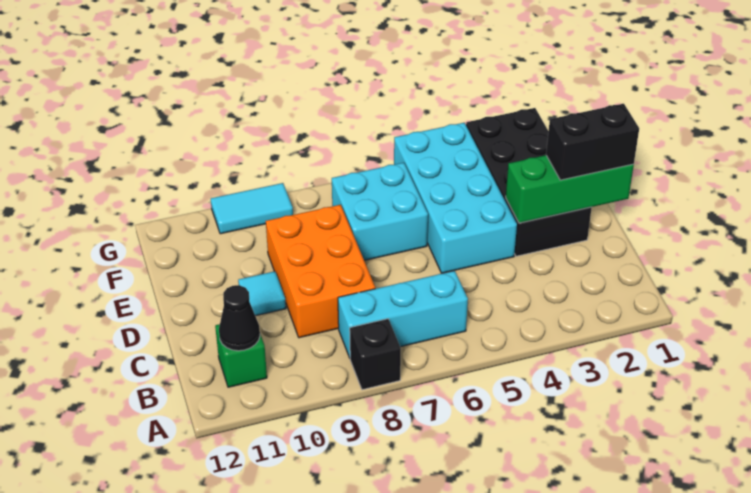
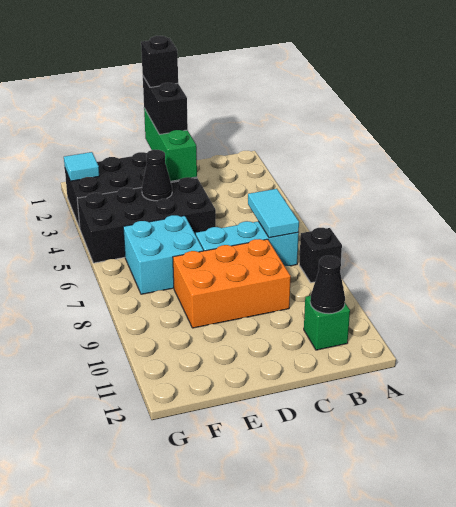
cyan brick B6:B8 level 1 -> cyan brick B7:D7 level 1
none -> black brick D1 level 4
cyan brick D4:G5 level 1 -> black brick D4:G5 level 1
cyan tile D10 level 1 -> cyan tile G2 level 2
none -> black cone E4 level 2
cyan tile G9:G10 level 1 -> cyan tile B6:B7 level 2

